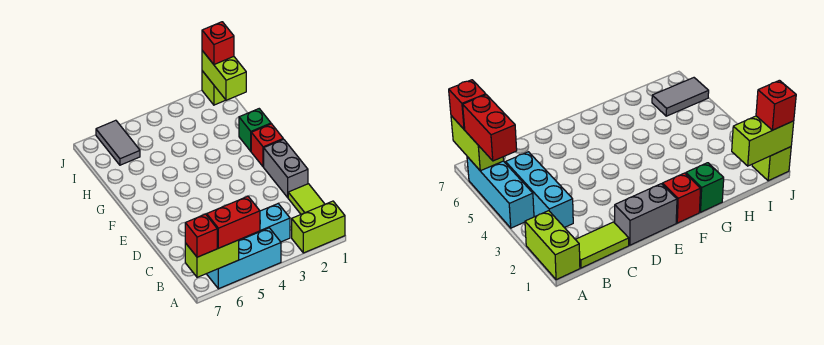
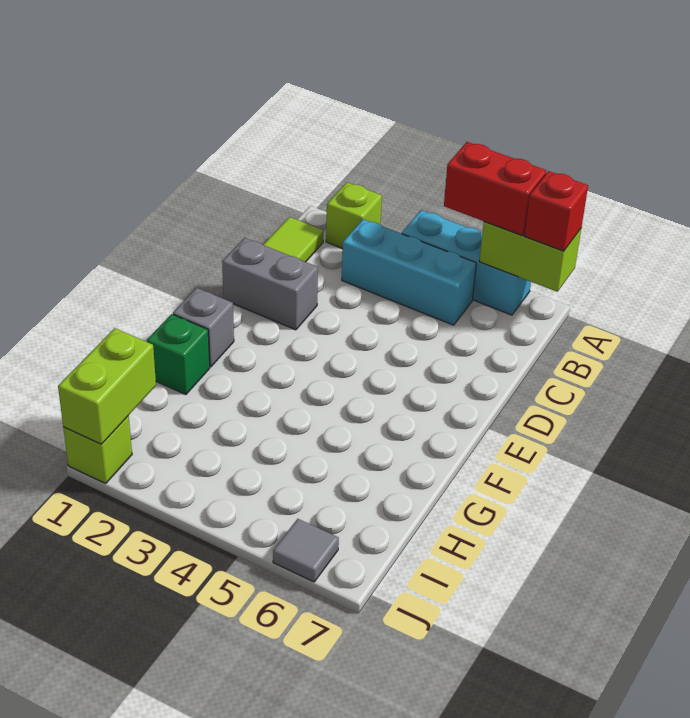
lime brick A1:A2 level 1 -> lime brick A2 level 1
grey brick D1:E1 level 1 -> grey brick D1:D2 level 1
red brick F1 level 1 -> grey brick F1 level 1
grey tile I6:J6 level 1 -> grey tile J6 level 1
red brick J1 level 3 -> none

